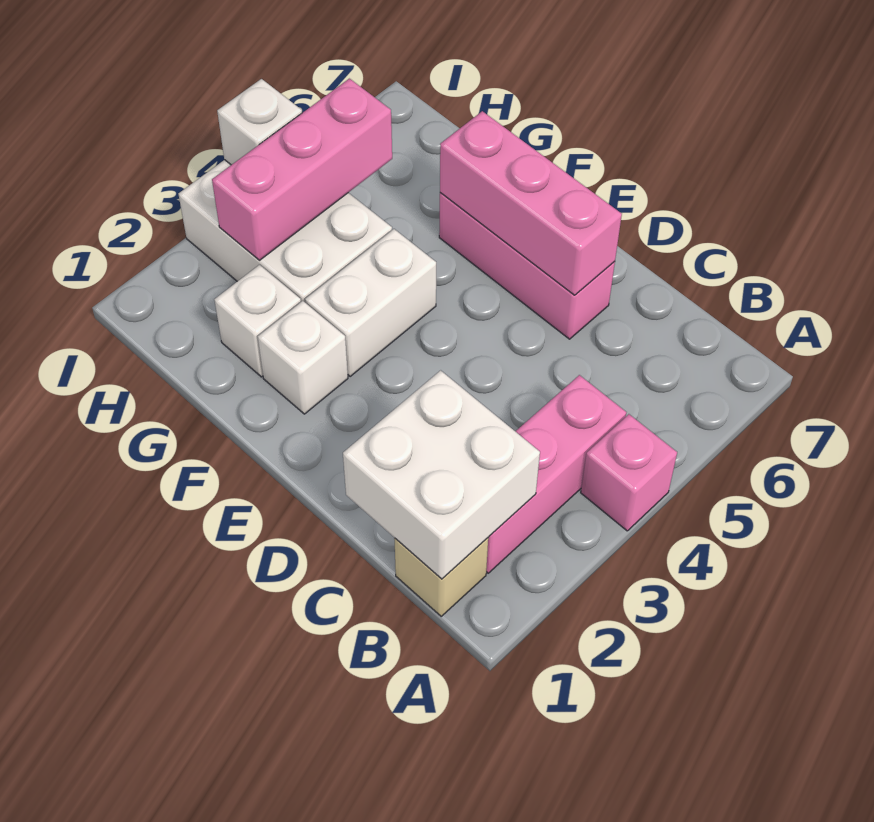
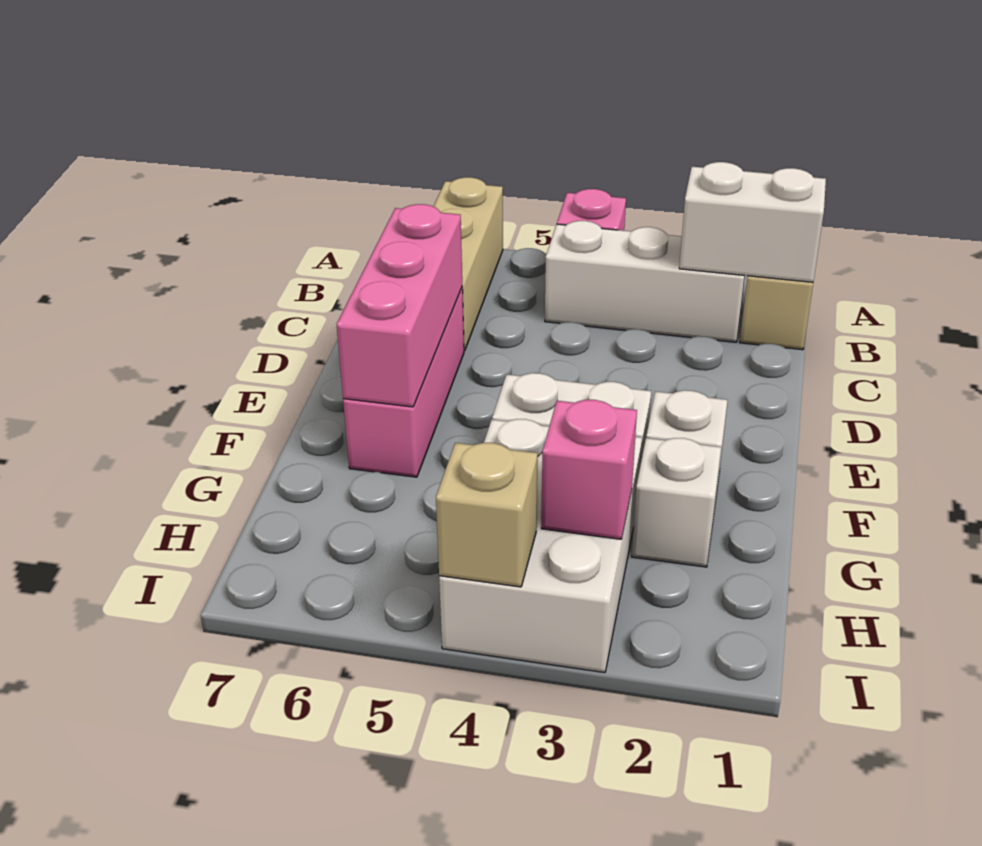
none -> tan brick A6:C6 level 1
white brick B1:C2 level 2 -> white brick B1:B2 level 2
pink brick B2:B4 level 1 -> white brick B2:B4 level 1
pink brick H3:H5 level 2 -> pink brick H3 level 2
white brick I4 level 2 -> tan brick I4 level 2

